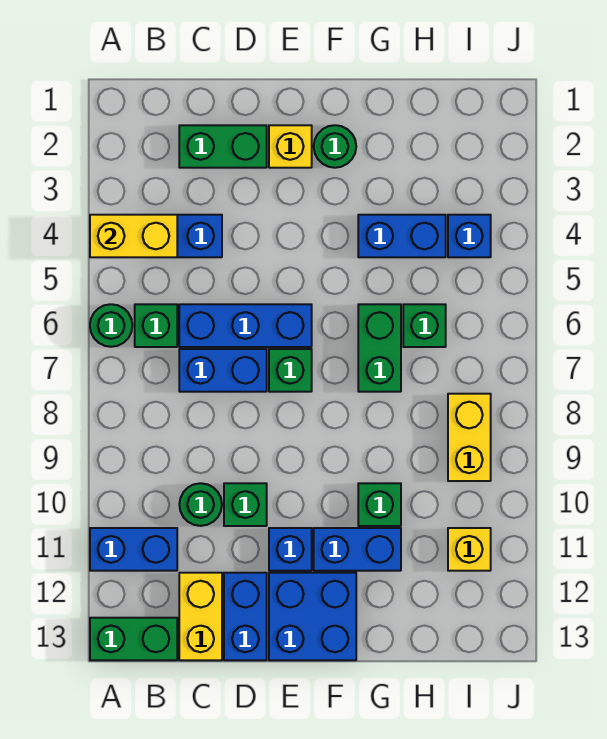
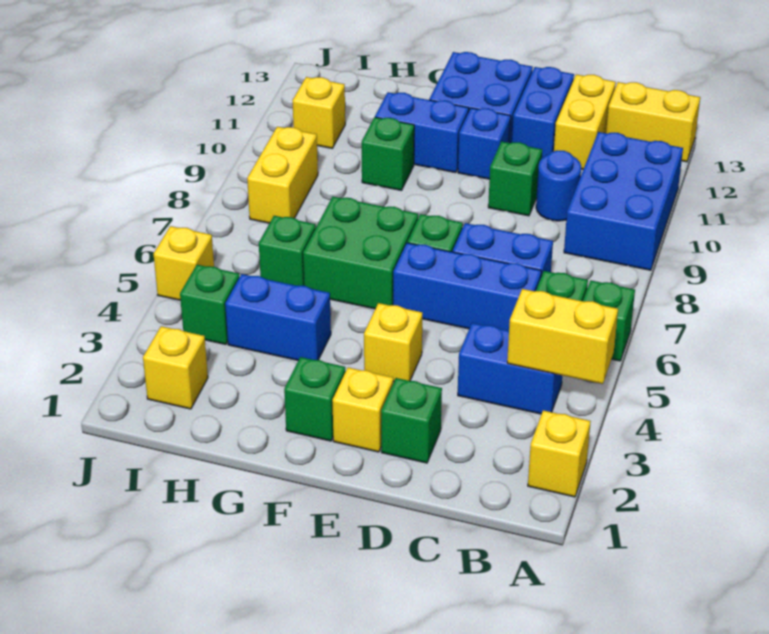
none -> yellow brick A2 level 1
green round brick A6 level 1 -> green brick A6 level 1
blue brick A11:B11 level 1 -> blue brick A9:B11 level 1
green brick A13:B13 level 1 -> yellow brick A13:B13 level 1
green brick C2:D2 level 1 -> green brick D2 level 1
green round brick C10 level 1 -> blue round brick C10 level 1
none -> yellow brick E4 level 1
green round brick F2 level 1 -> green brick F2 level 1
green brick G6:G7 level 1 -> green brick F6:G7 level 1
none -> yellow brick I2 level 1
blue brick I4 level 1 -> green brick I4 level 1
none -> yellow brick J5 level 1

